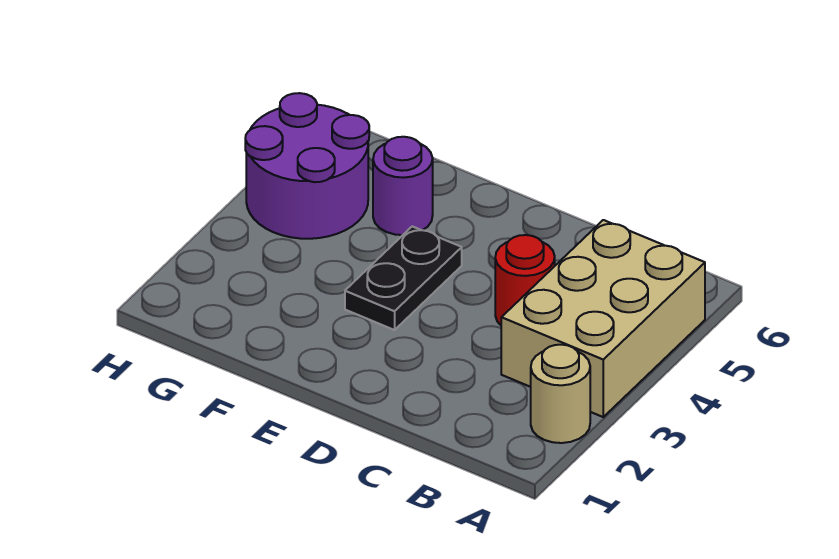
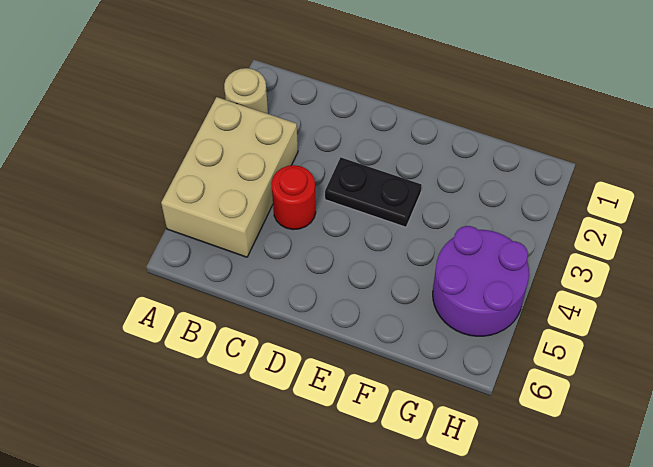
black plate E3:E4 level 1 -> black plate D3:E3 level 1
purple round brick F5 level 1 -> none

